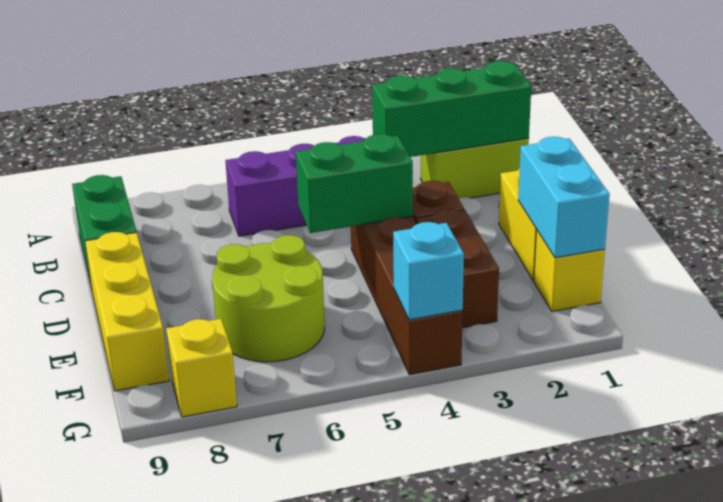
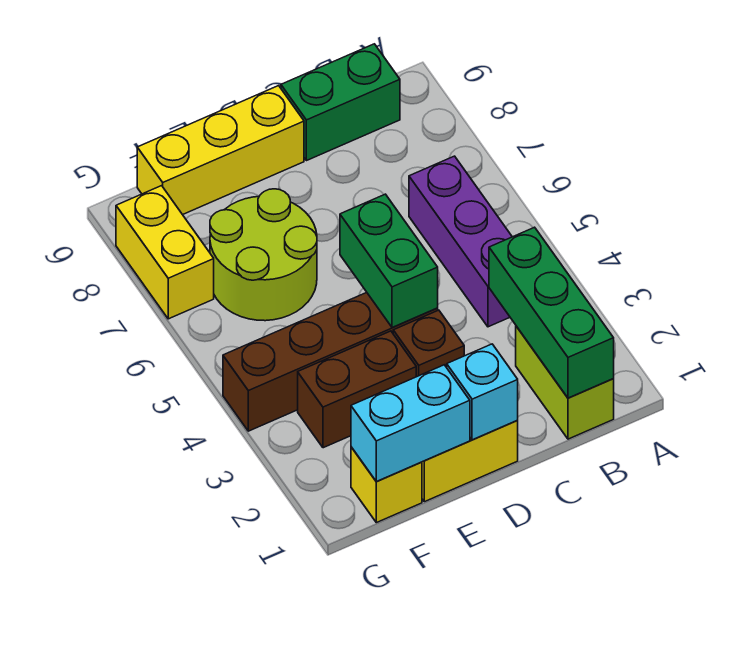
cyan brick G4 level 2 -> cyan brick D1 level 2
yellow brick G8 level 1 -> yellow brick G7:G8 level 1

